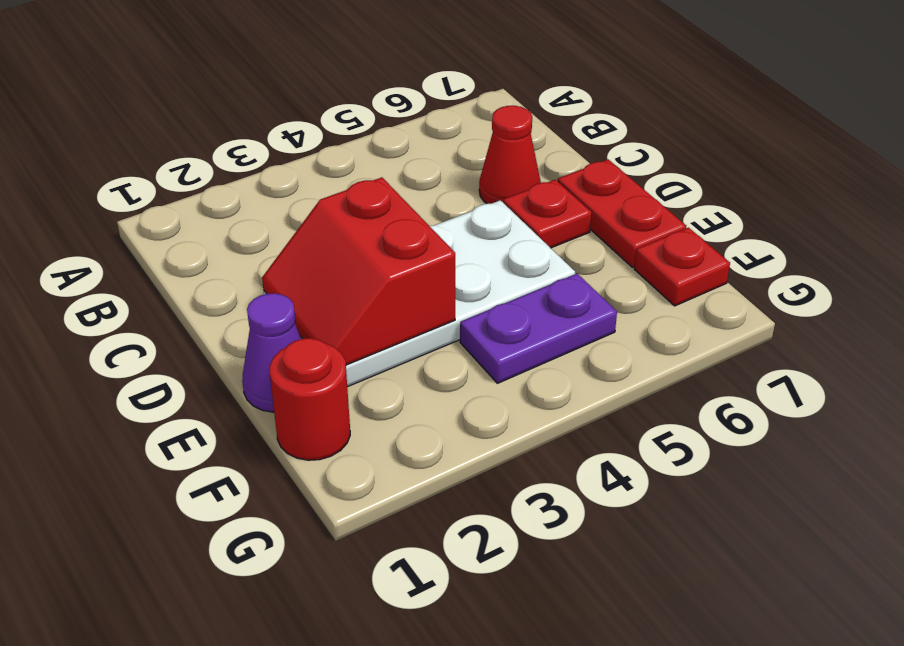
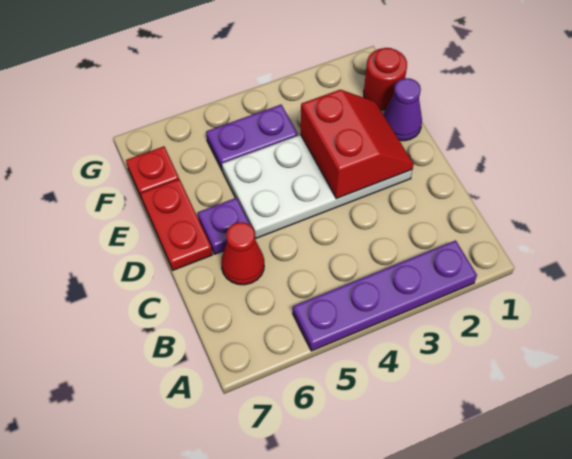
none -> purple plate A2:A5 level 1
red plate D6 level 1 -> purple plate D6 level 1

